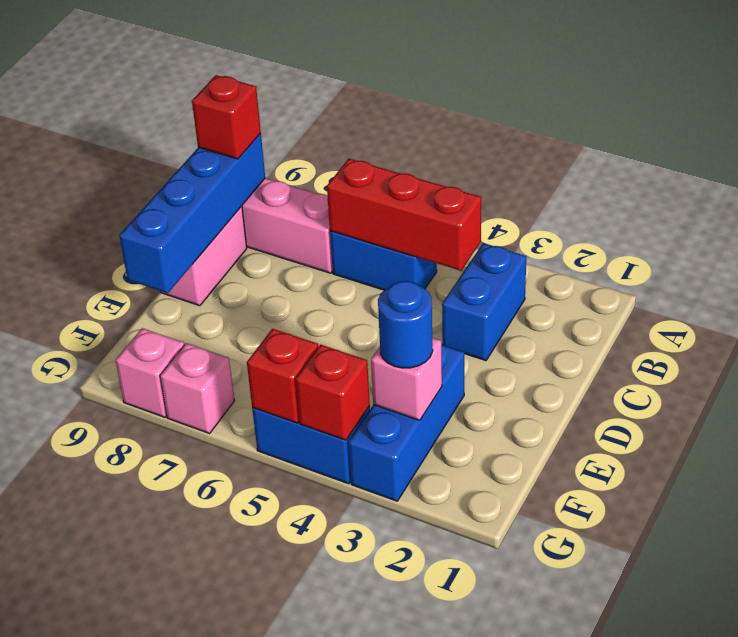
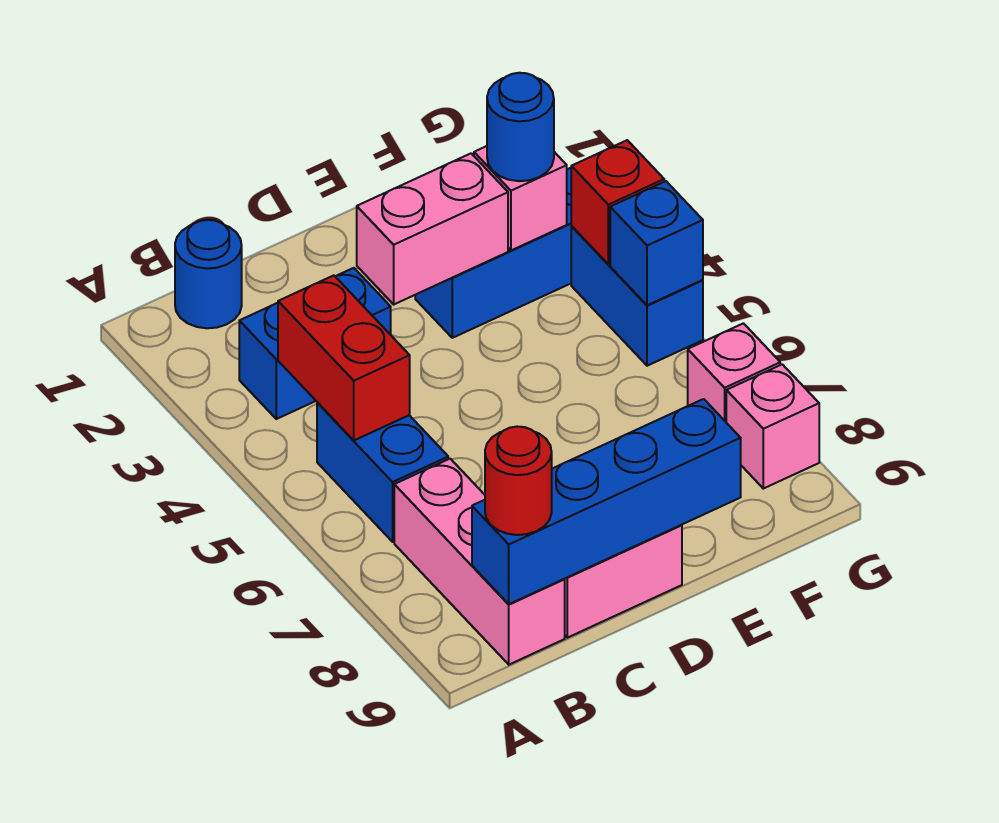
none -> blue round brick B1 level 1
red brick B4:B6 level 2 -> red brick B4:B5 level 2
red brick B9 level 3 -> red round brick B9 level 3
none -> pink brick D3:E3 level 2
red brick G5 level 2 -> blue brick G5 level 2

